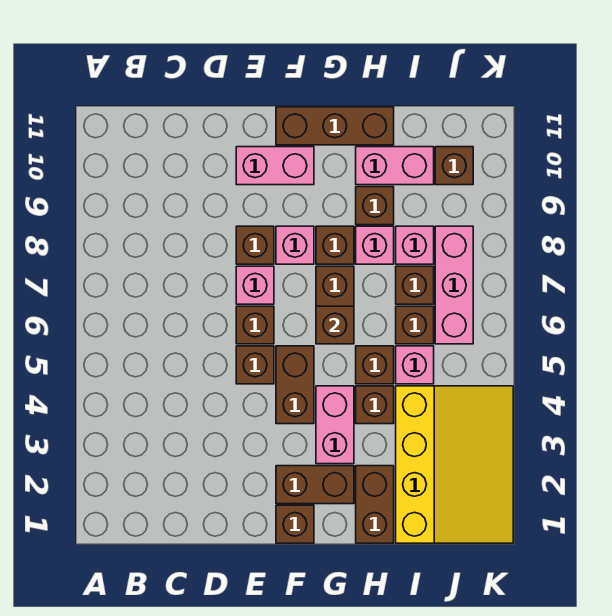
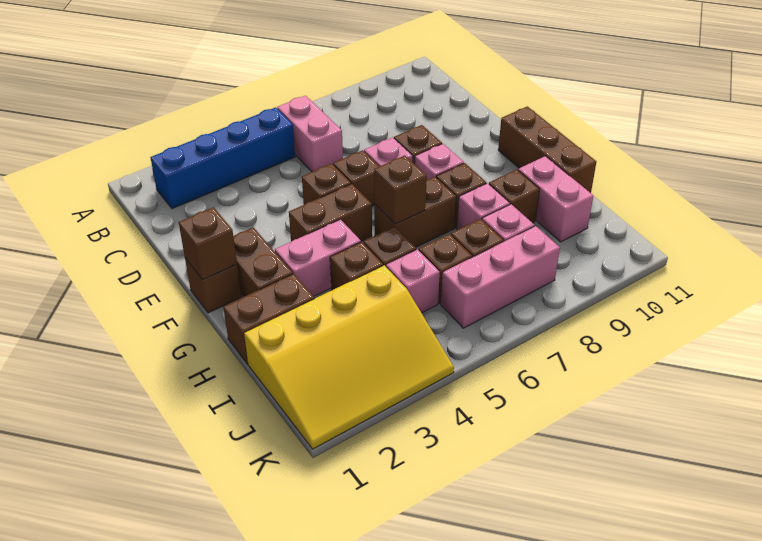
none -> blue brick B2:B5 level 1
pink brick E10:F10 level 1 -> pink brick B6:C6 level 1
brown brick J10 level 1 -> brown brick F1 level 2

